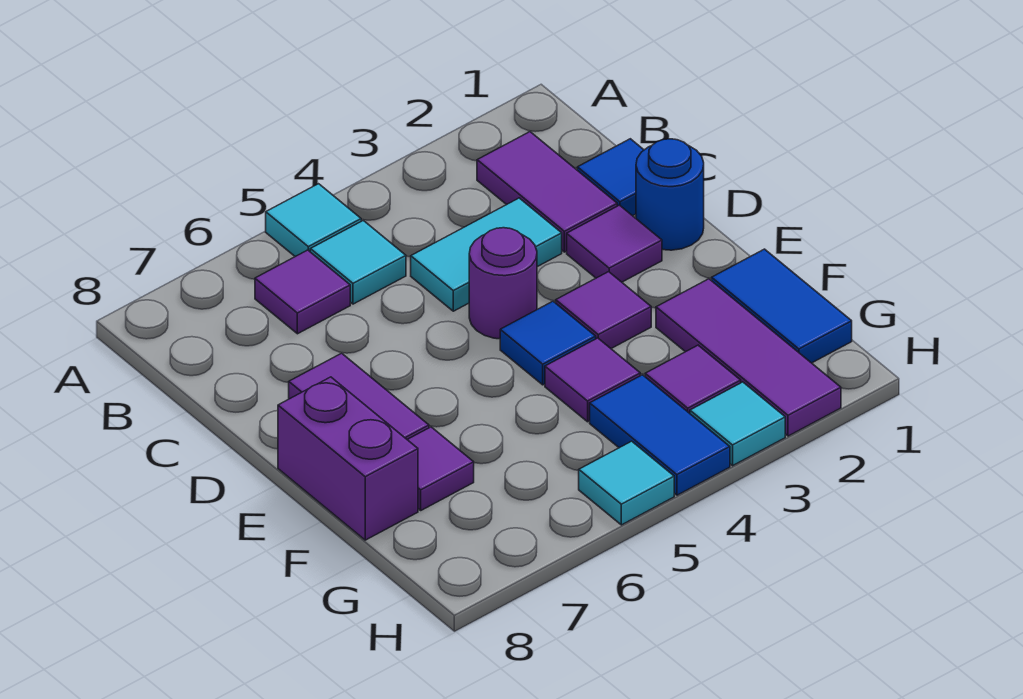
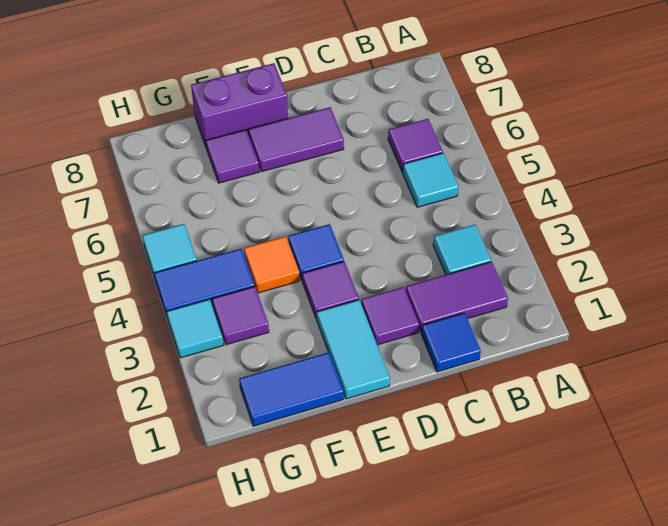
cyan tile A5 level 1 -> cyan tile B3 level 1
cyan tile C3:C4 level 1 -> cyan tile E1:E2 level 1
blue round brick D1 level 1 -> none
purple round brick D4 level 1 -> none
purple tile F2:H2 level 1 -> none
purple tile F4 level 1 -> orange tile F4 level 1

